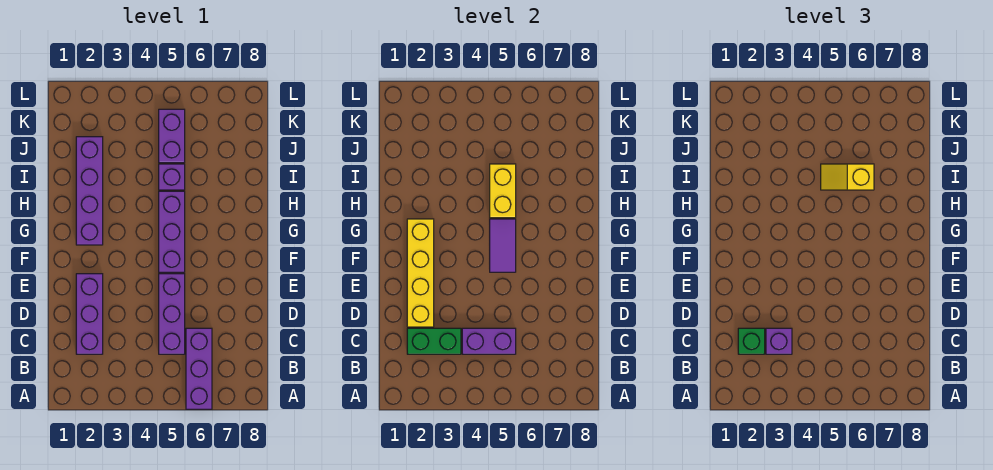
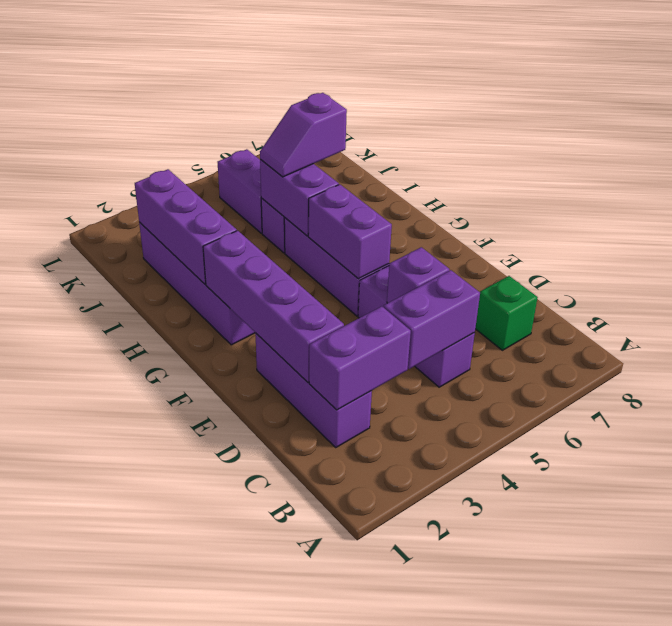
purple brick A6:C6 level 1 -> purple brick H2:J2 level 2
green brick C2:C3 level 2 -> purple brick C2:C3 level 2
green brick C2 level 3 -> green brick C7 level 1
purple brick C3 level 3 -> purple brick D5 level 2
yellow brick D2:G2 level 2 -> purple brick D2:G2 level 2
purple tile F5:G5 level 2 -> purple brick F5:G5 level 2
yellow brick H5:I5 level 2 -> purple brick H5:I5 level 2
yellow slope I5:I6 level 3 top 6 -> purple slope I5:I6 level 3 top 6

